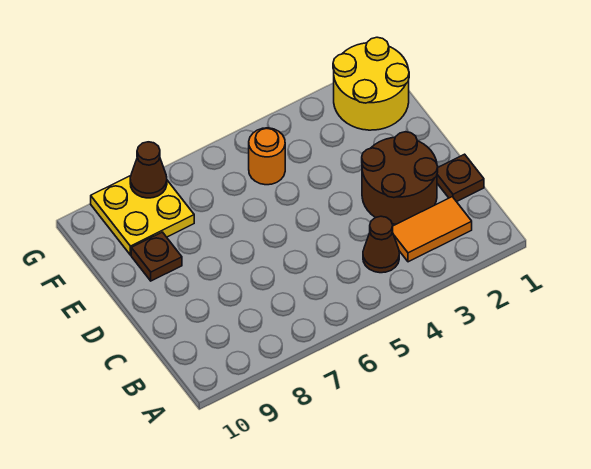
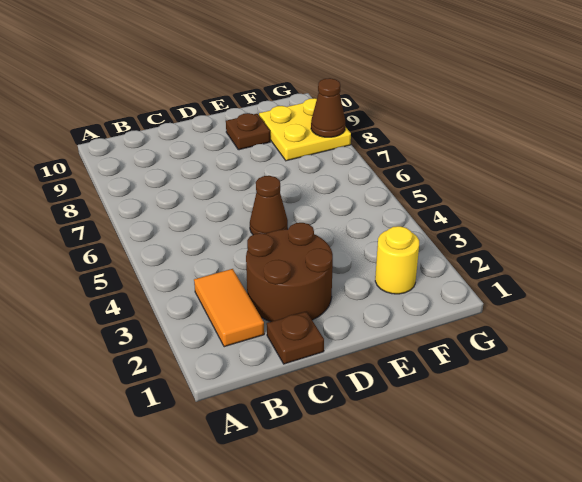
brown cone B4 level 1 -> brown cone D5 level 1
yellow round brick F1:G2 level 1 -> yellow round brick F2 level 1
orange round brick F5 level 1 -> none

